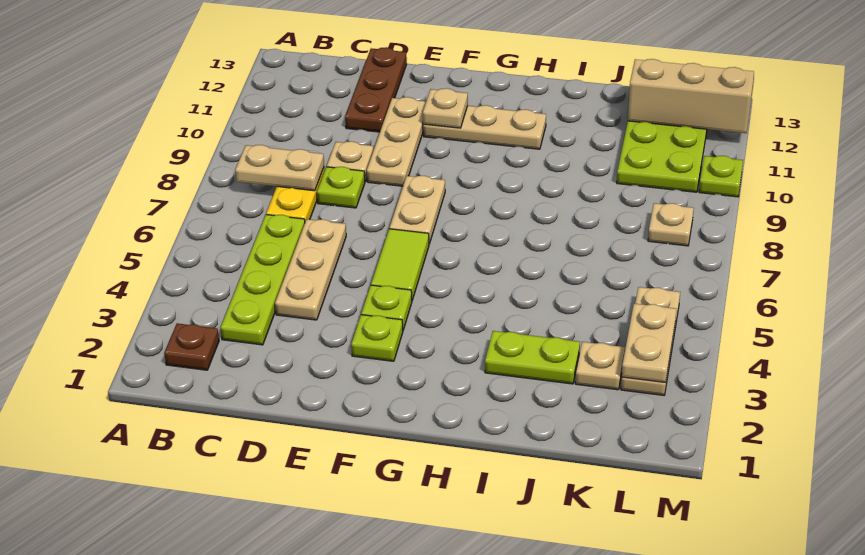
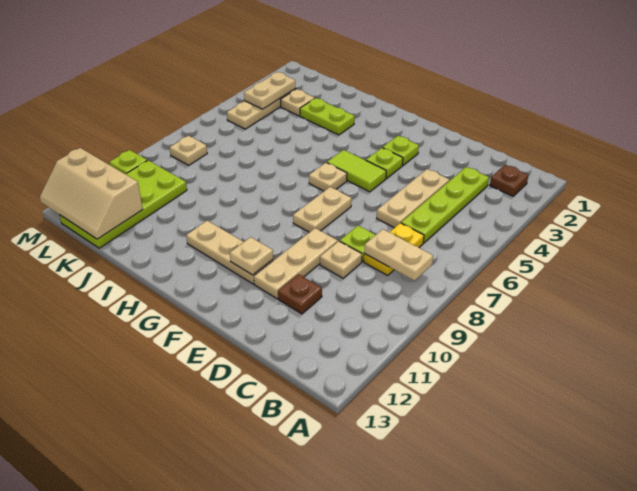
brown plate D11:D13 level 1 -> brown plate D11 level 1
lime tile F5:F6 level 1 -> lime tile F5:G5 level 1
none -> tan plate G6 level 1

